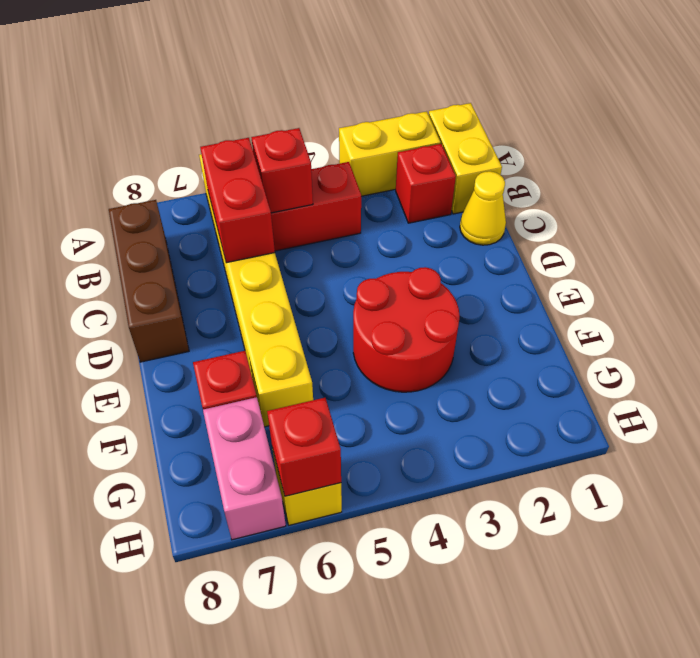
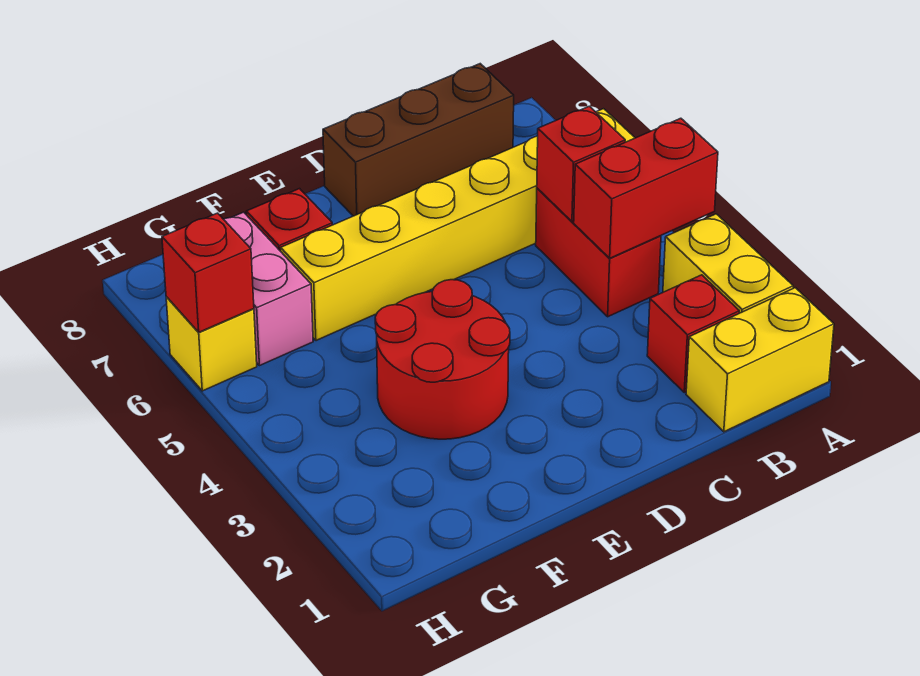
red brick B6:C6 level 2 -> red brick A4:B4 level 2
yellow cone C1 level 1 -> none
pink brick G7:H7 level 1 -> pink brick G6:G7 level 1

